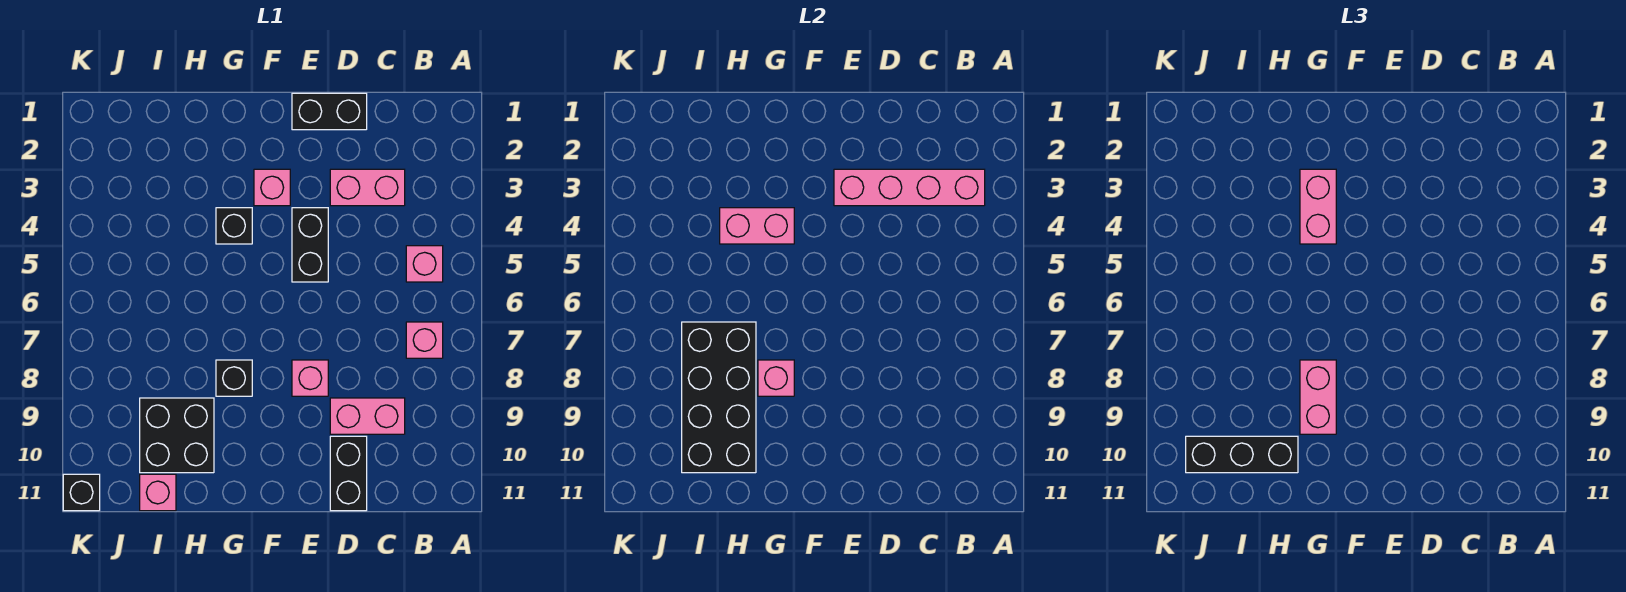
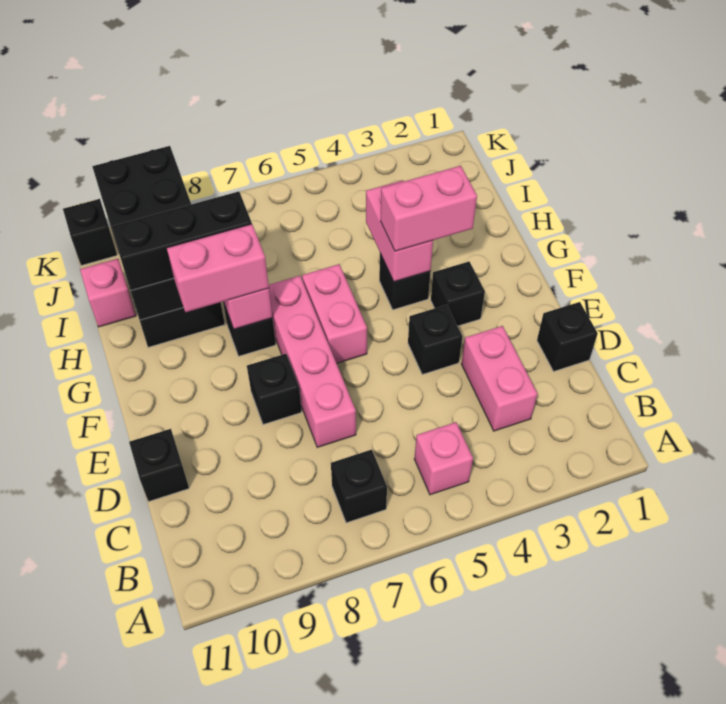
pink brick B3:E3 level 2 -> pink brick D7:G7 level 1
pink brick B7 level 1 -> black brick B7 level 1
pink brick C9:D9 level 1 -> pink brick F6:G6 level 1
black brick D1:E1 level 1 -> black brick D1 level 1
black brick D10:D11 level 1 -> black brick D11 level 1
black brick E4:E5 level 1 -> black brick E4 level 1
pink brick E8 level 1 -> black brick E8 level 1
pink brick F3 level 1 -> black brick F3 level 1
black brick H7:I10 level 2 -> black brick H9:K10 level 2
black brick H10:J10 level 3 -> black brick H8:H10 level 3

